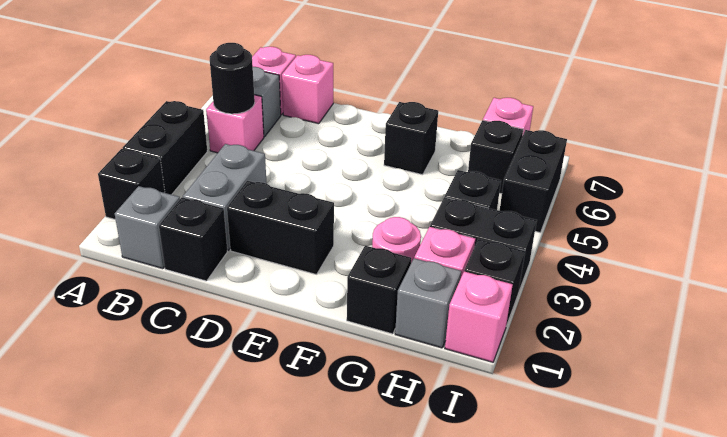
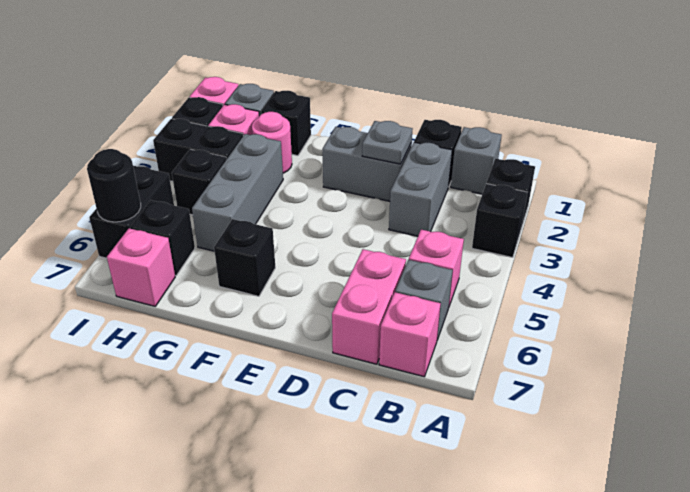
black brick A3:A4 level 1 -> black brick A3 level 1
black round brick B5 level 2 -> black round brick I6 level 2
pink brick C7 level 1 -> pink brick C6:C7 level 1
black brick D2:E2 level 1 -> grey brick D2:E2 level 1
none -> grey plate D2 level 2
none -> grey brick G3:G5 level 1

